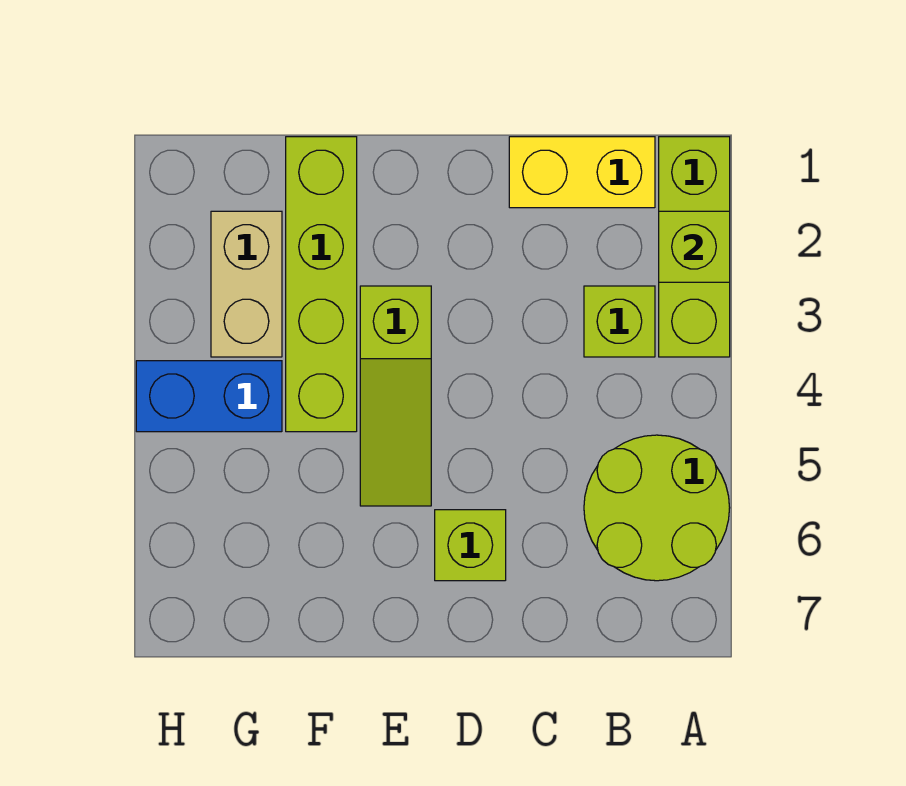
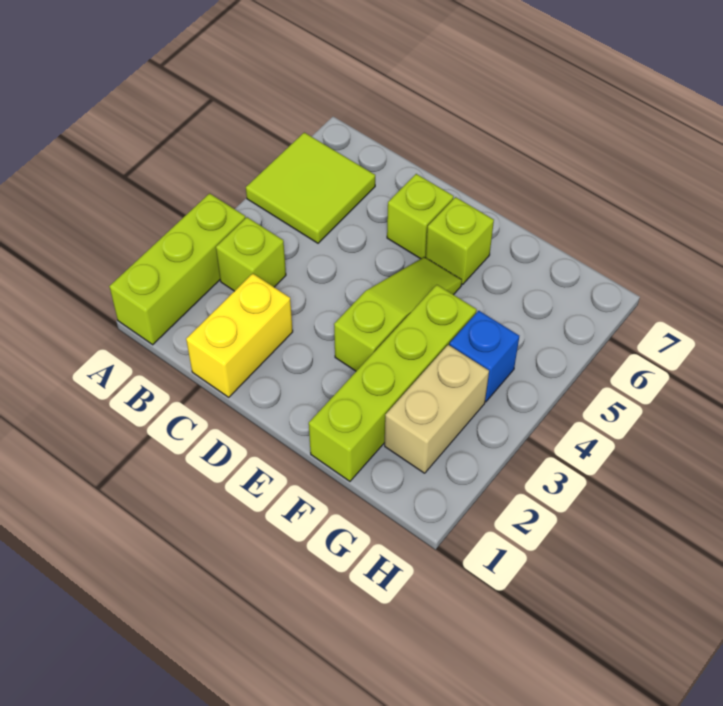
lime brick A2 level 2 -> lime brick E6 level 1
lime round brick A5:B6 level 1 -> lime tile A5:B6 level 1
yellow brick B1:C1 level 1 -> yellow brick C1:C2 level 1
blue brick G4:H4 level 1 -> blue brick G4 level 1

